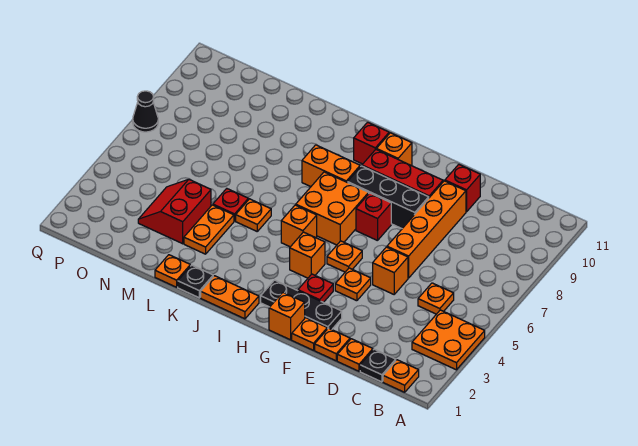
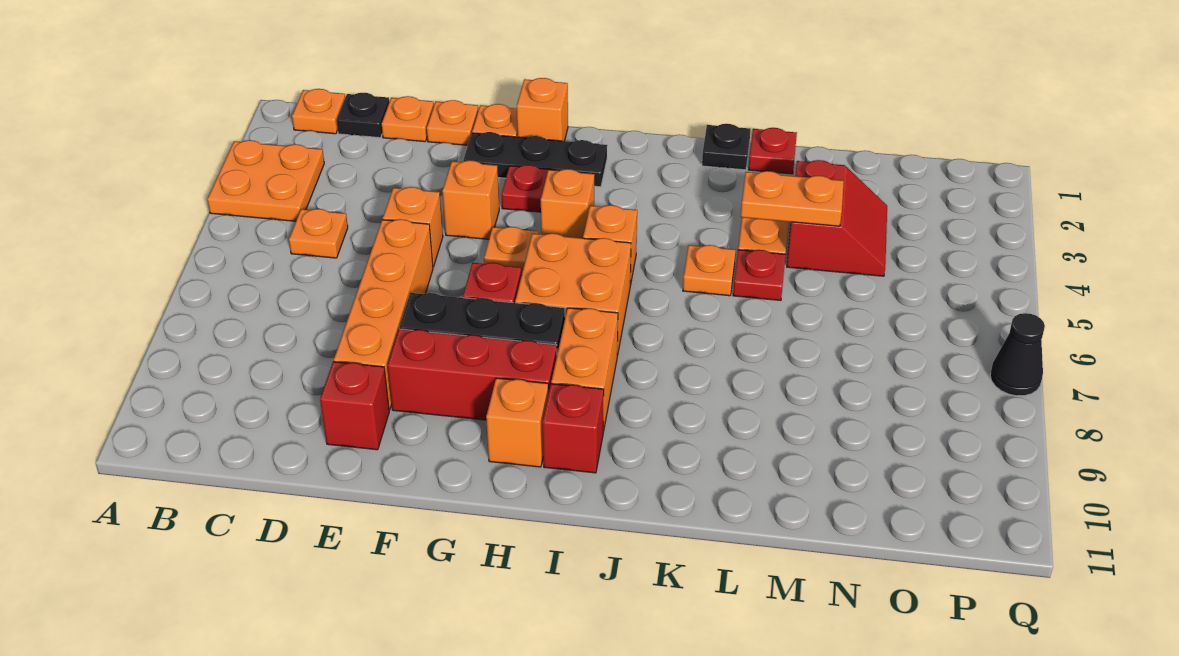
orange plate F4 level 1 -> orange brick F4 level 1
orange plate I1:J1 level 1 -> orange plate L4:M4 level 2
orange brick I8:J8 level 1 -> orange brick I8:I9 level 1
orange plate L1 level 1 -> red plate L1 level 1

